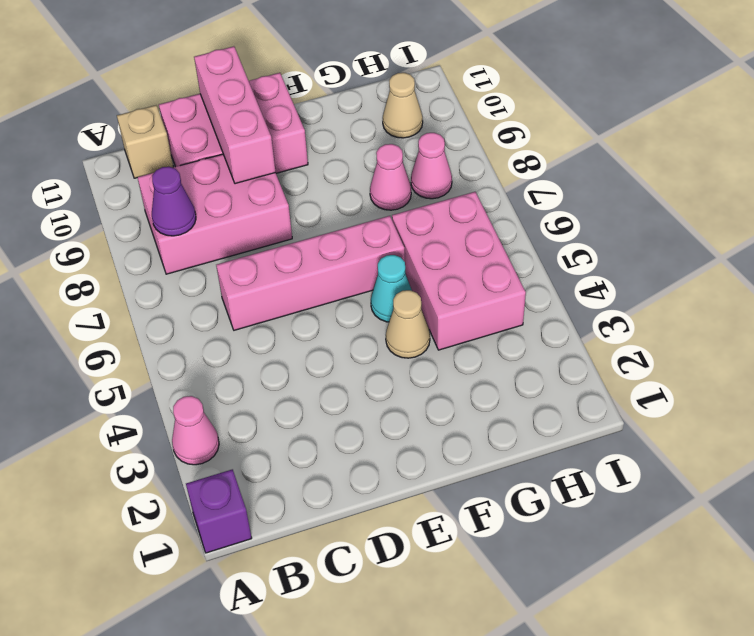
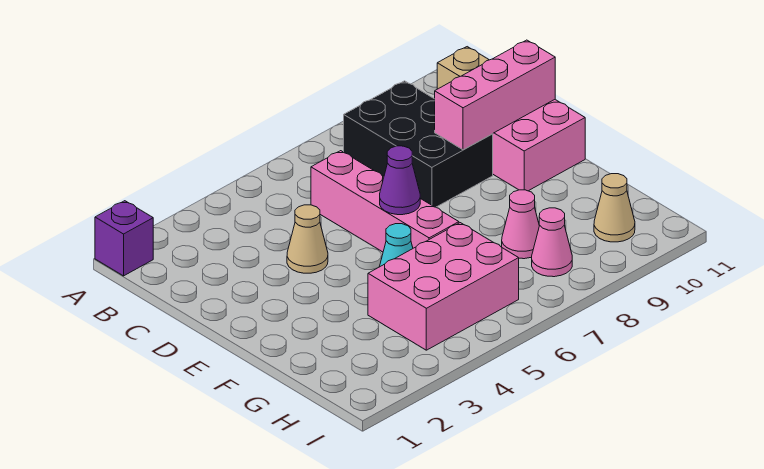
pink cone A3 level 1 -> none
pink brick B8:D9 level 1 -> black brick B8:D9 level 1
purple cone B8 level 2 -> purple cone E6 level 2
tan cone F4 level 1 -> tan cone D4 level 1

